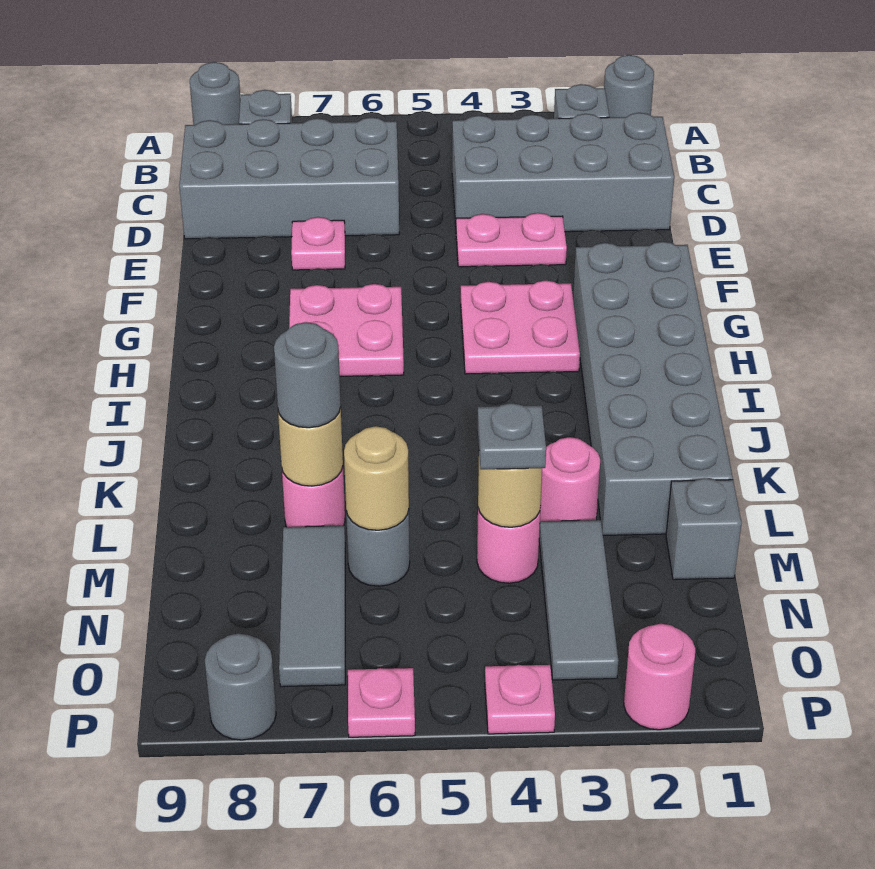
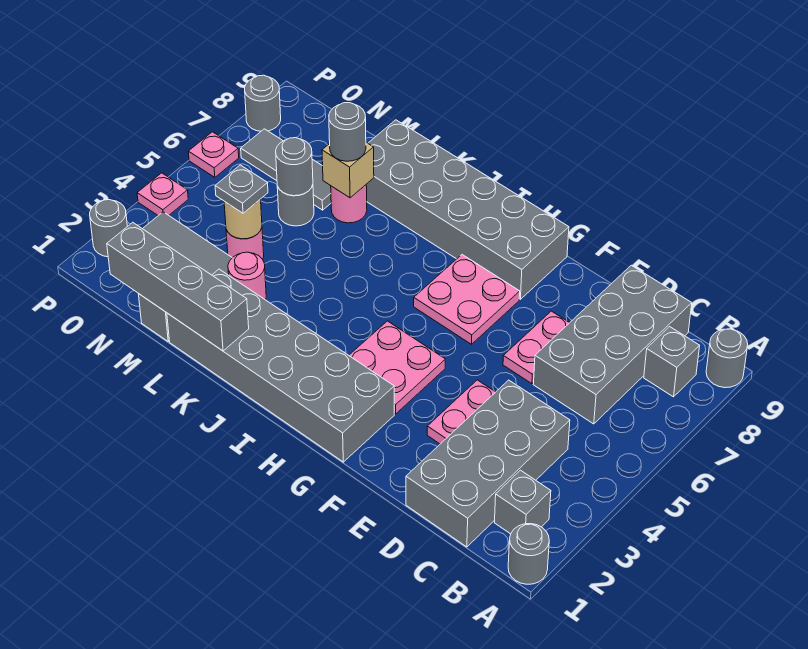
pink plate E7 level 1 -> pink plate E6:E7 level 1
none -> grey brick G8:L9 level 1
none -> grey brick K1:N1 level 2
tan round brick L7 level 2 -> tan brick L7 level 2
tan round brick M6 level 2 -> grey round brick M6 level 2
pink round brick P2 level 1 -> grey round brick P2 level 1

